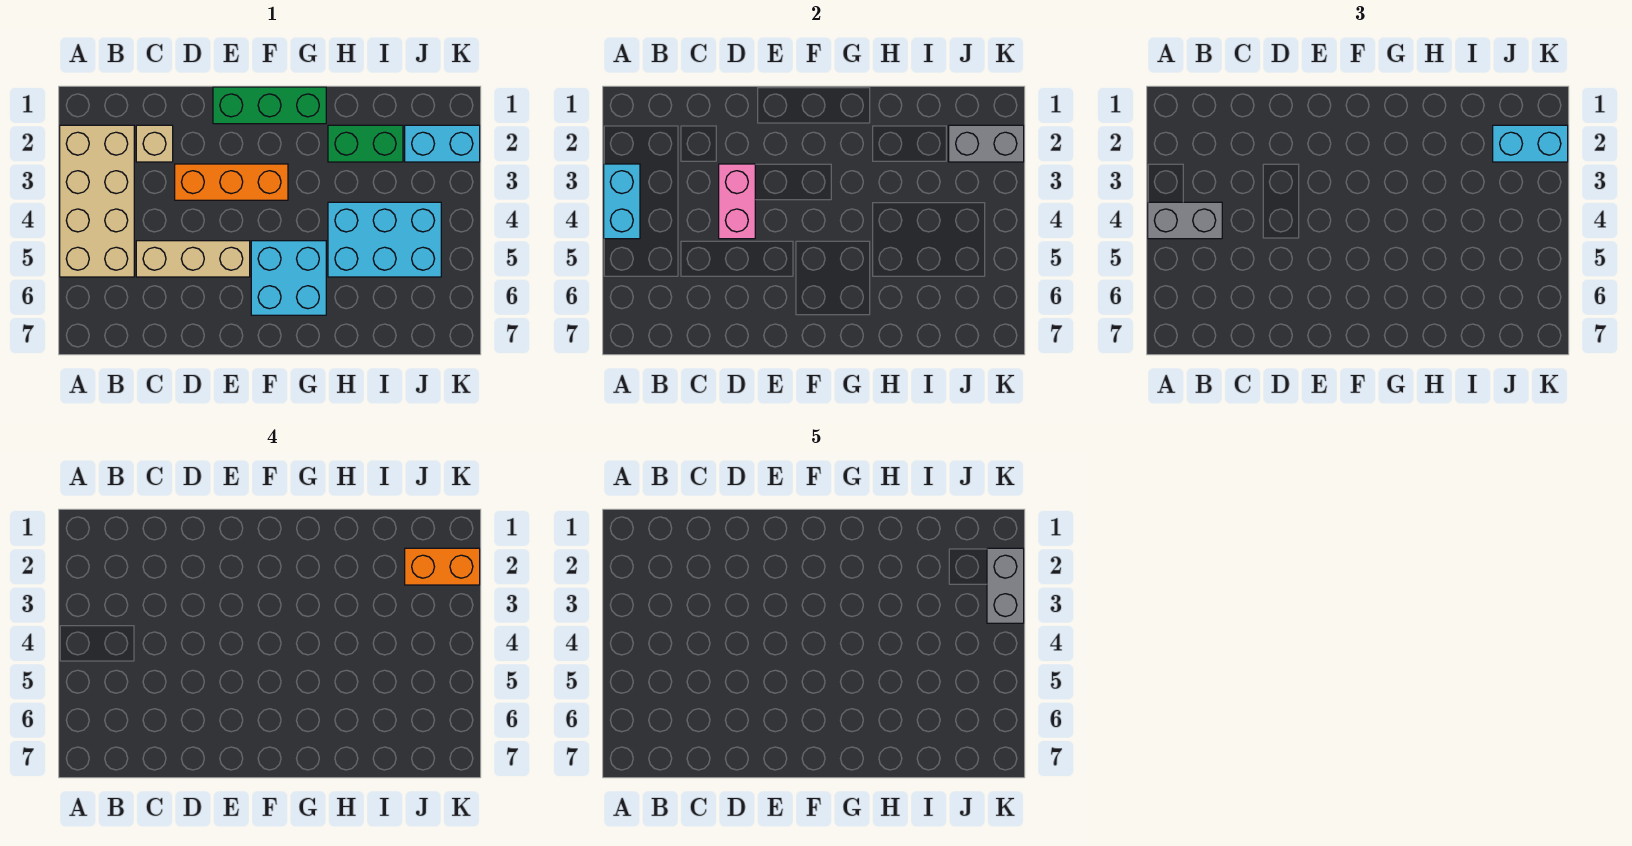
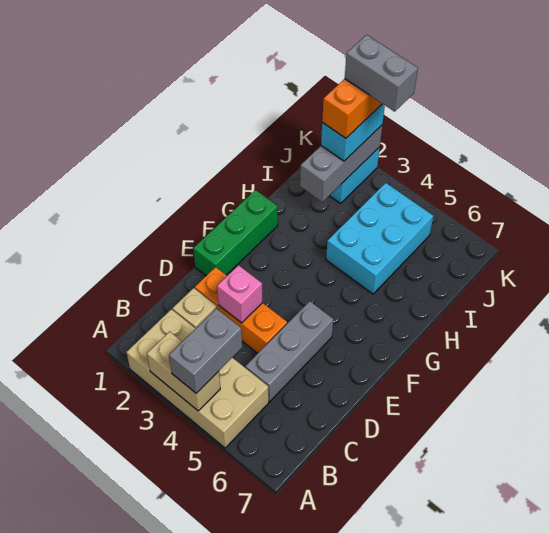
cyan brick A3:A4 level 2 -> tan brick A3:A4 level 2
tan brick C5:E5 level 1 -> grey brick C5:E5 level 1
orange brick D3:F3 level 1 -> orange brick D2:D4 level 1
pink brick D3:D4 level 2 -> pink brick D3 level 2
cyan brick F5:G6 level 1 -> none
green brick H2:I2 level 1 -> none
grey brick J2:K2 level 2 -> grey brick I2:K2 level 2

